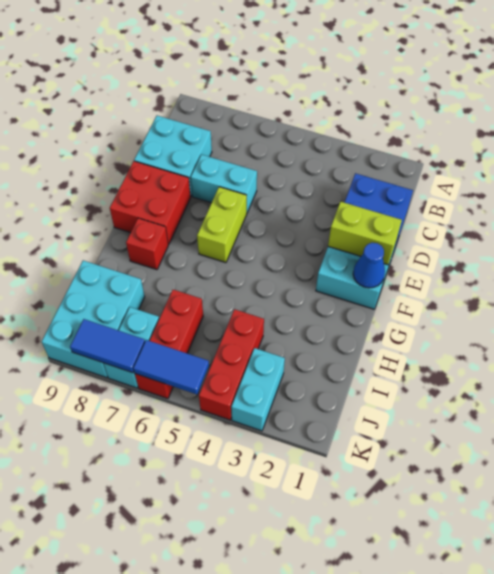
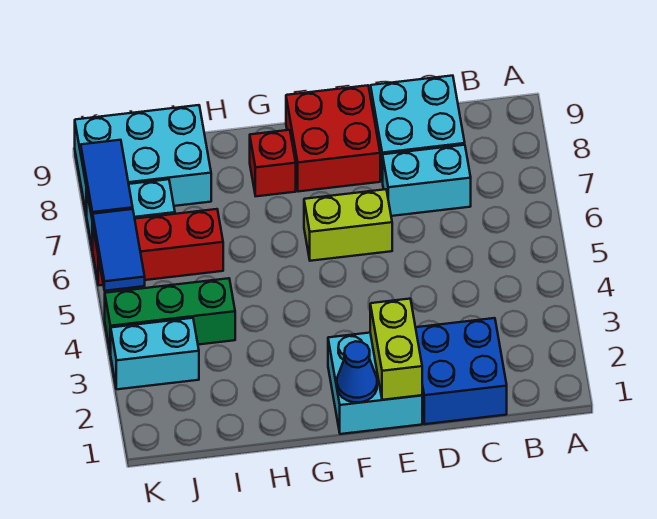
cyan brick D6:D7 level 1 -> cyan brick C7:D7 level 1
red brick I4:K4 level 1 -> green brick I4:K4 level 1

